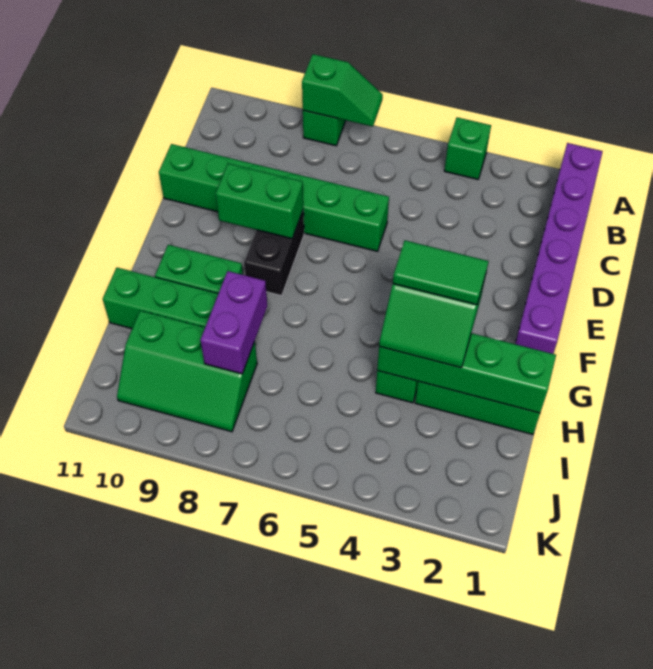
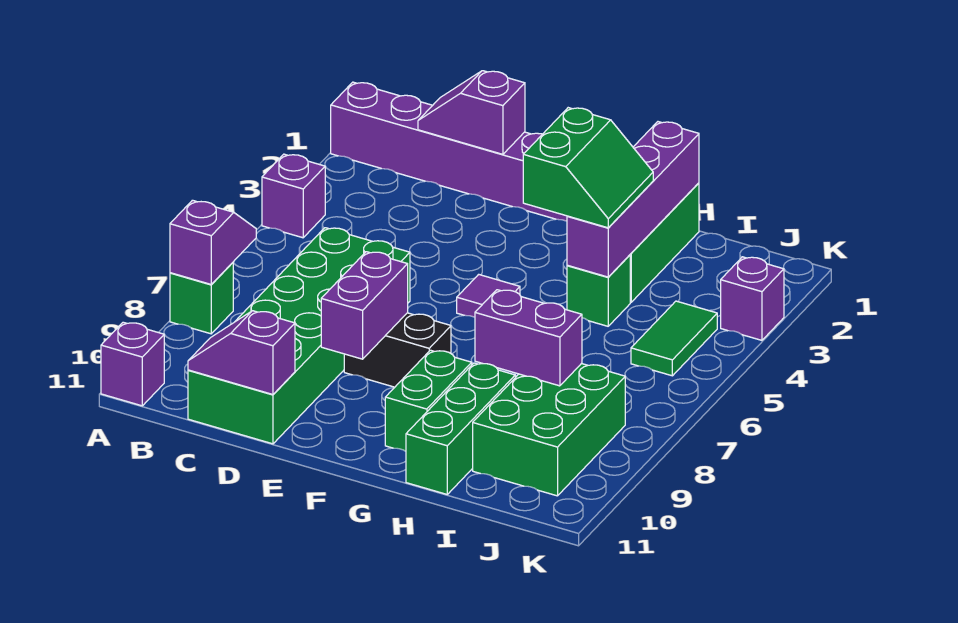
green brick A4 level 1 -> purple brick A4 level 1
green slope A7:A8 level 2 top 8 -> purple slope A7:A8 level 2 top 8
none -> purple brick A11 level 1
none -> purple slope C1:D1 level 2 top D
none -> purple slope C11:D11 level 2 top D
green brick D6:D11 level 1 -> green brick C6:D11 level 1
green brick E8:E9 level 2 -> purple brick E8:E9 level 2
none -> purple tile F5 level 1
green tile G3:G4 level 4 -> green tile J4:J5 level 1
green brick H1:H4 level 2 -> purple brick H1:H4 level 2
green slope I8:J10 level 1 top I -> green brick I8:J10 level 1
none -> purple brick K3 level 1

